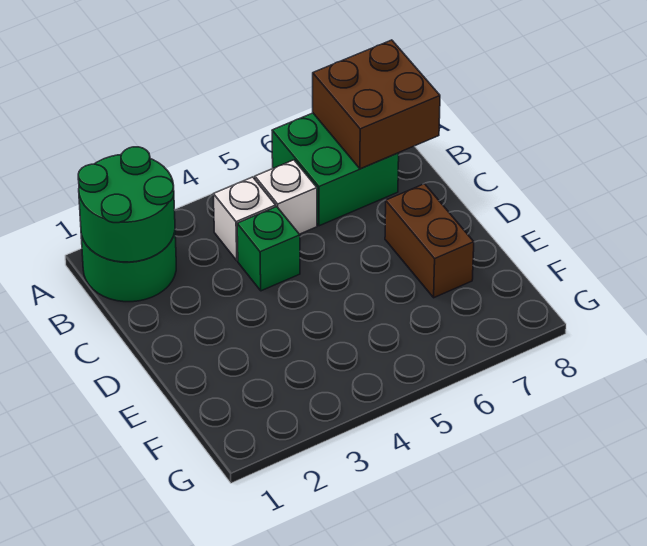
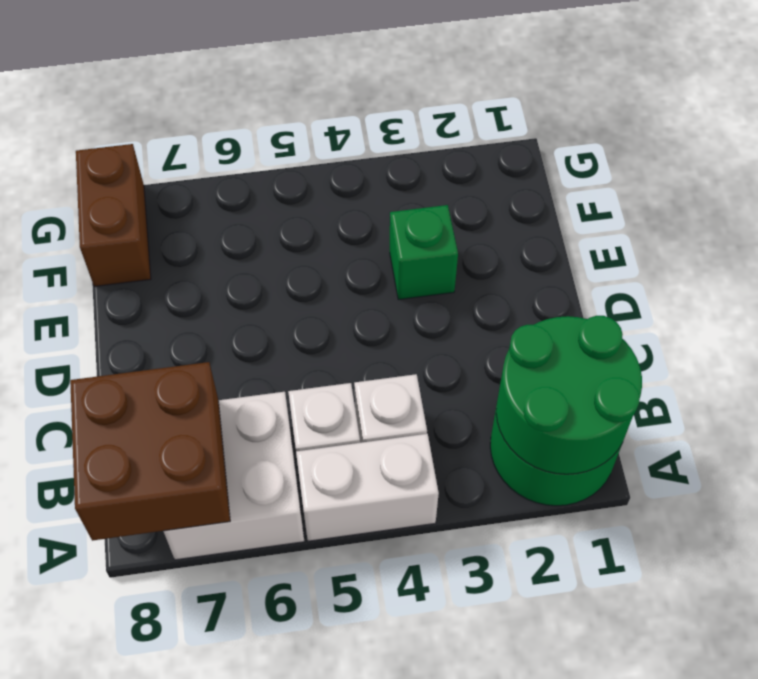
none -> white brick A4:A5 level 1
green brick A6:B7 level 1 -> white brick A6:B7 level 1
green brick C4 level 1 -> green brick E3 level 1
brown brick D7:E7 level 1 -> brown brick F8:G8 level 1

